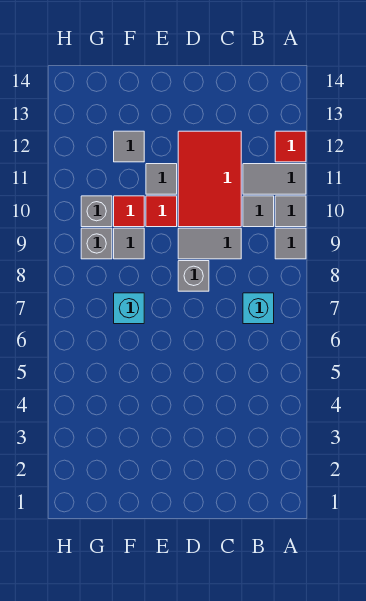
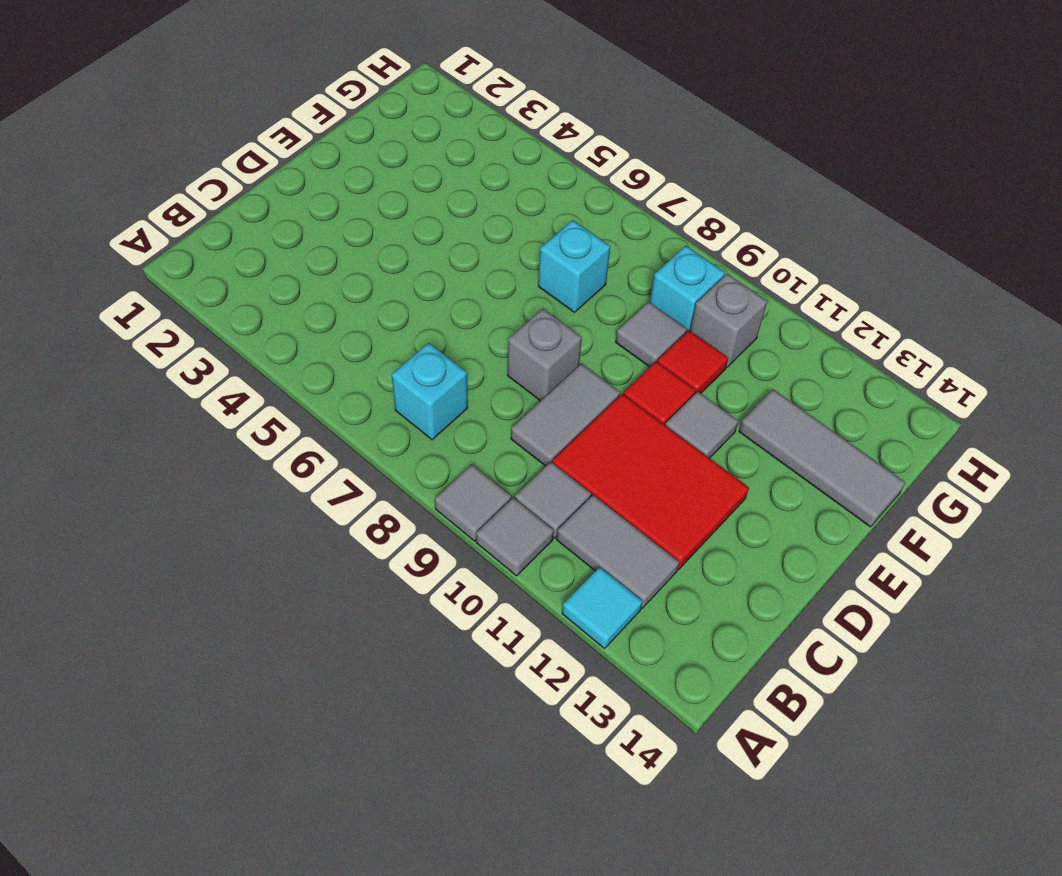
grey tile A11:B11 level 1 -> grey tile B11:B12 level 1
red tile A12 level 1 -> cyan tile A12 level 1
grey tile F12 level 1 -> grey tile F12:F14 level 1
grey brick G9 level 1 -> cyan brick G9 level 1

